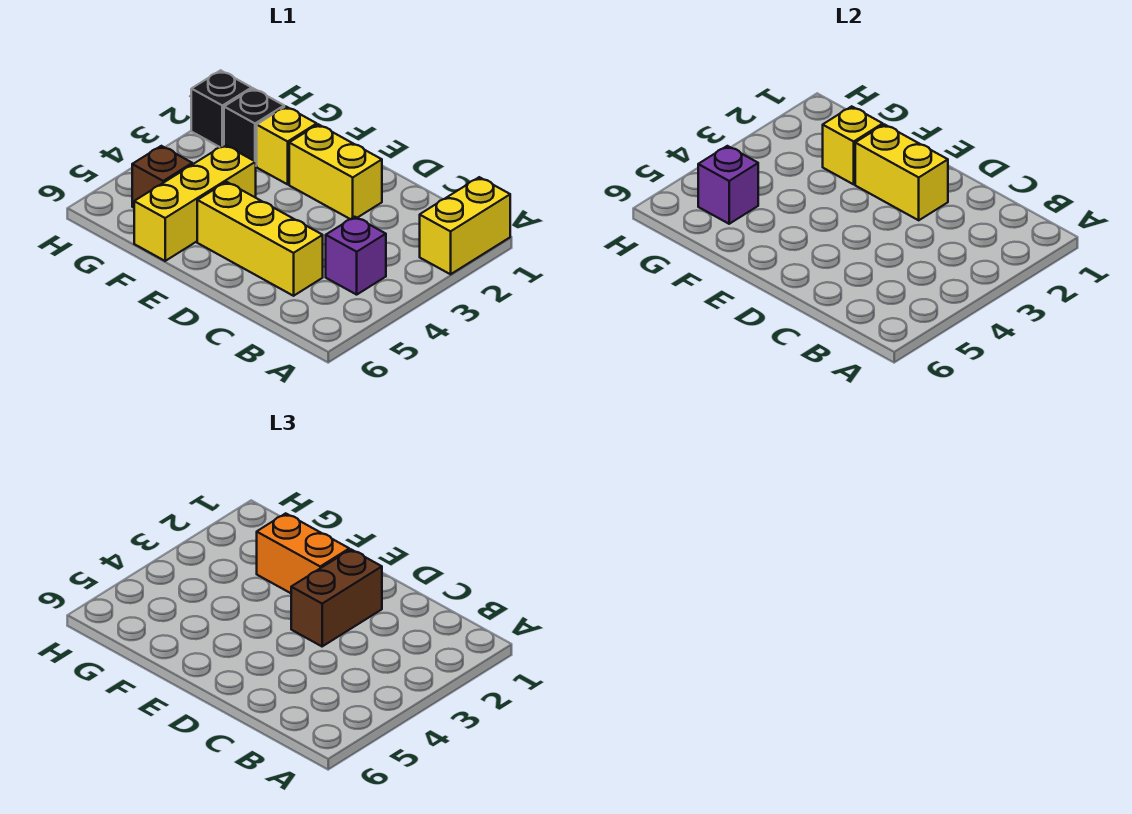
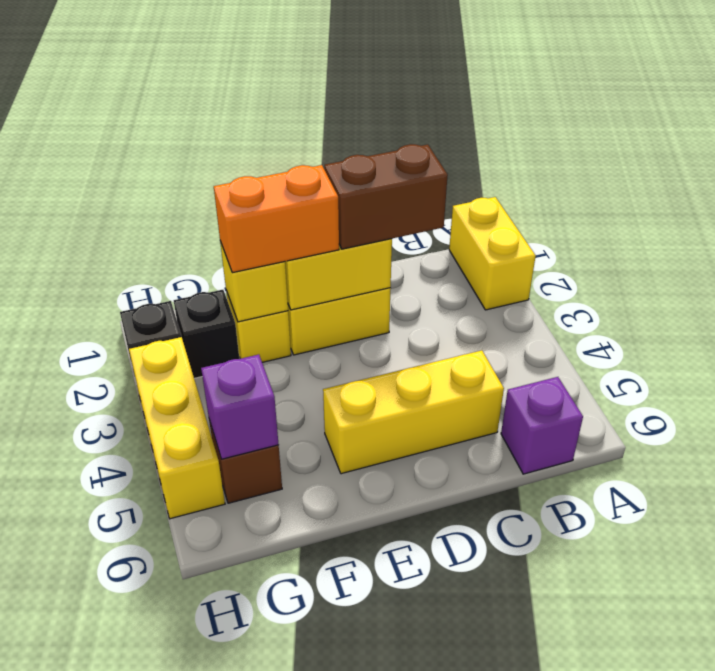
purple brick B4 level 1 -> purple brick B6 level 1
brown brick D2:D3 level 3 -> brown brick C2:D2 level 3
yellow brick F4:F6 level 1 -> yellow brick H3:H5 level 1

